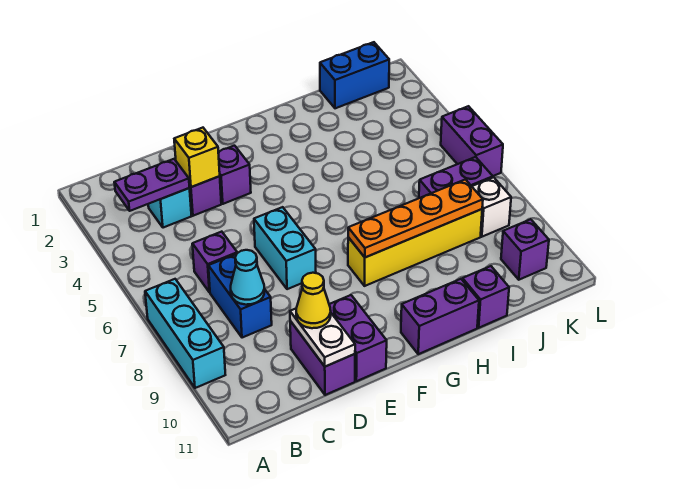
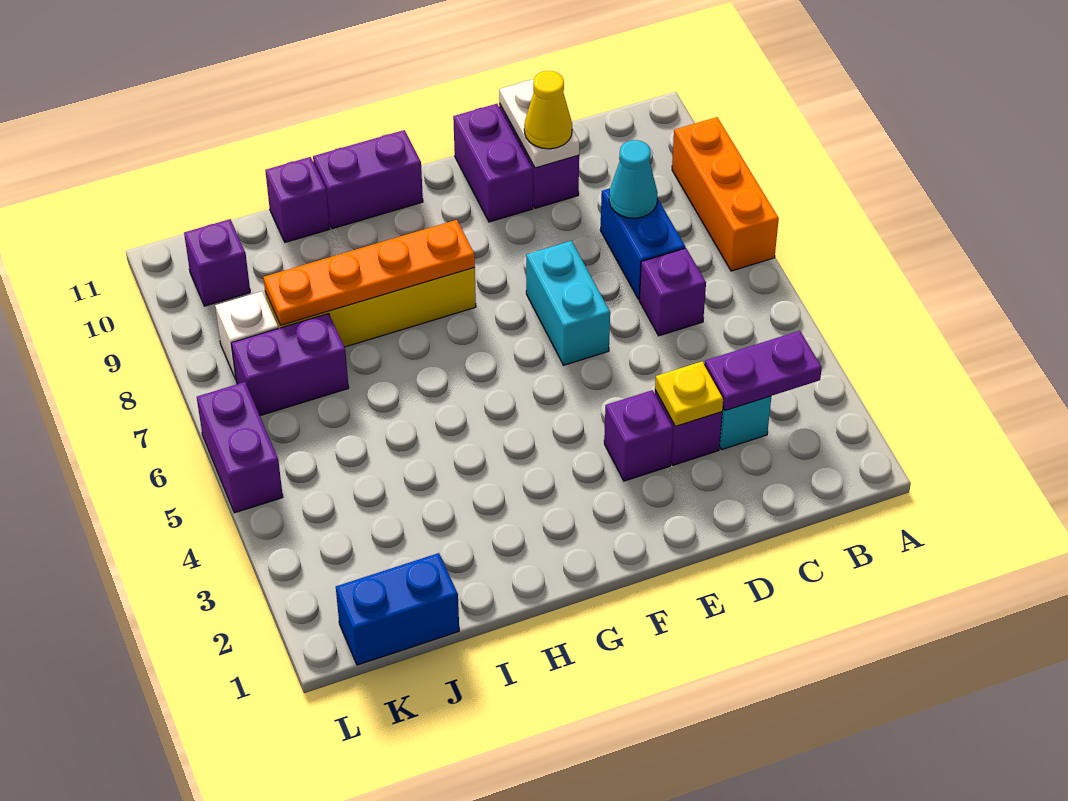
cyan brick A7:A9 level 1 -> orange brick A7:A9 level 1
yellow brick D3 level 2 -> yellow plate D3 level 2

